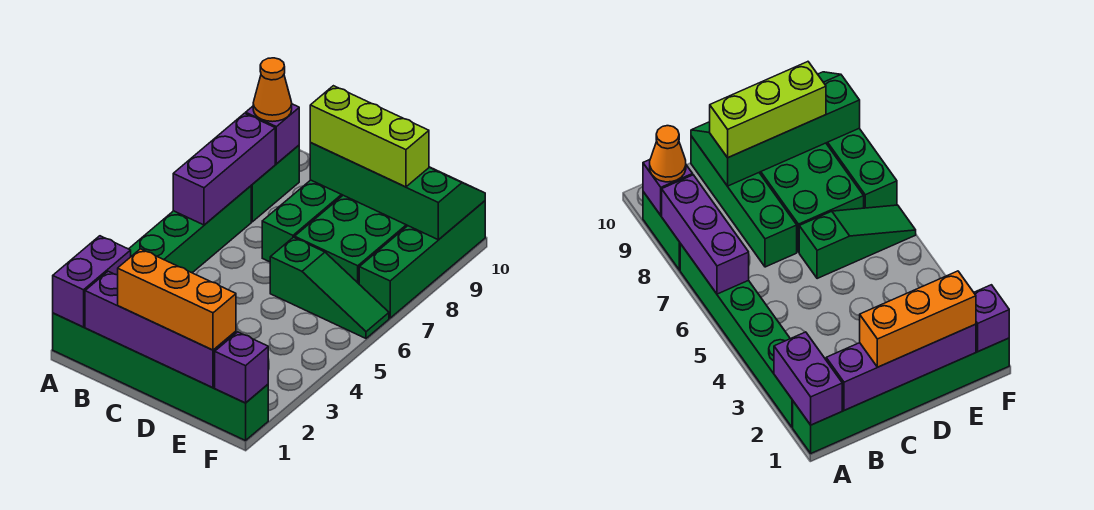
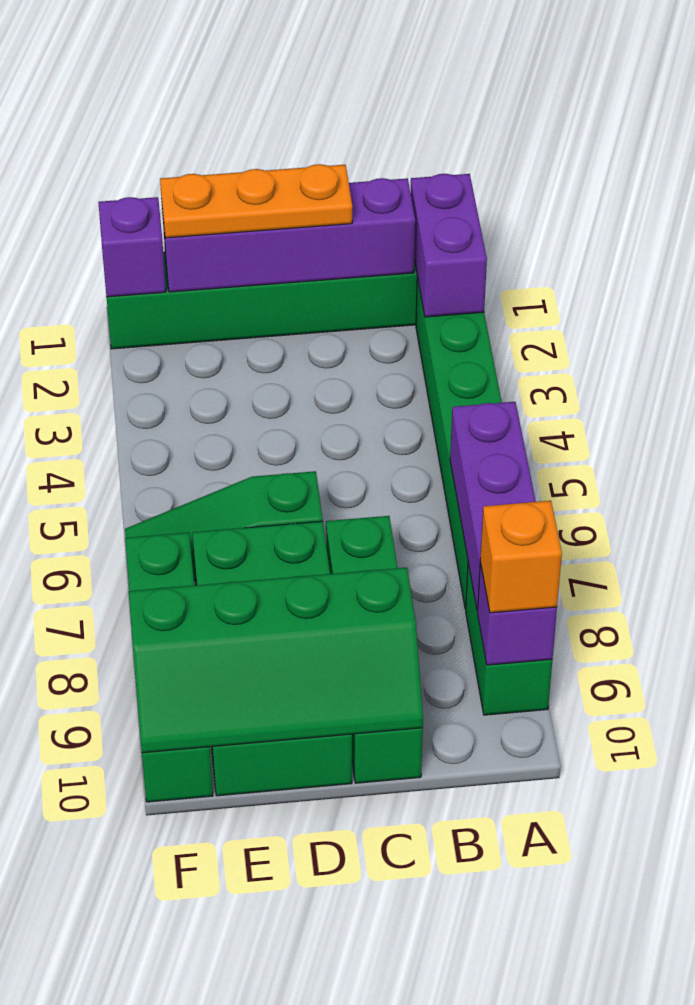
orange cone A9 level 3 -> orange brick A9 level 3
orange brick C1:E1 level 3 -> orange plate C1:E1 level 3
lime brick C9:E9 level 3 -> none

